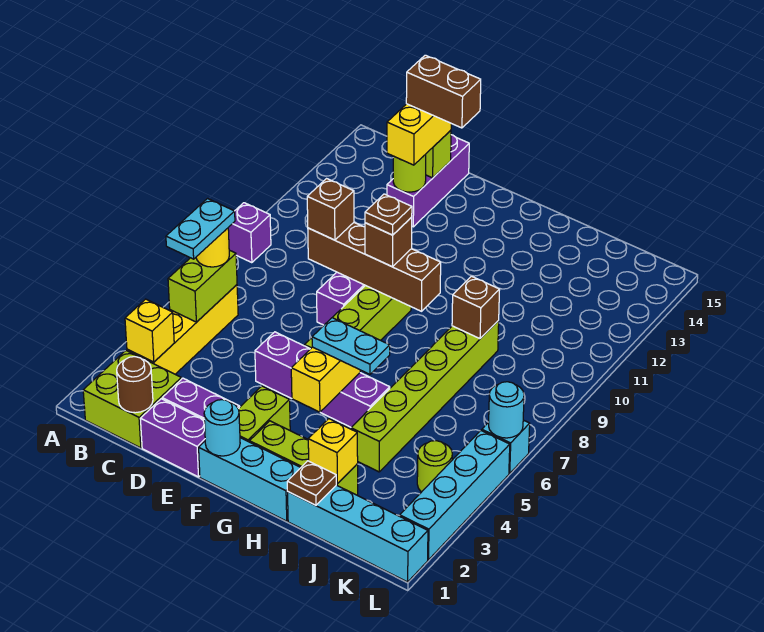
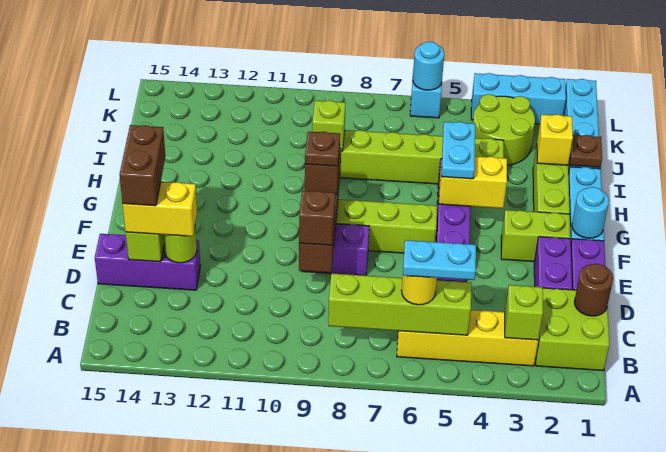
purple brick A9 level 1 -> none
yellow brick B3 level 2 -> lime brick B3 level 2
lime brick B5:B6 level 2 -> lime brick B5:B8 level 2
brown brick I9 level 2 -> lime brick I9 level 2
lime round brick K4 level 1 -> lime round brick J3:K4 level 1
cyan brick L2:L5 level 1 -> cyan brick L2:L4 level 1

